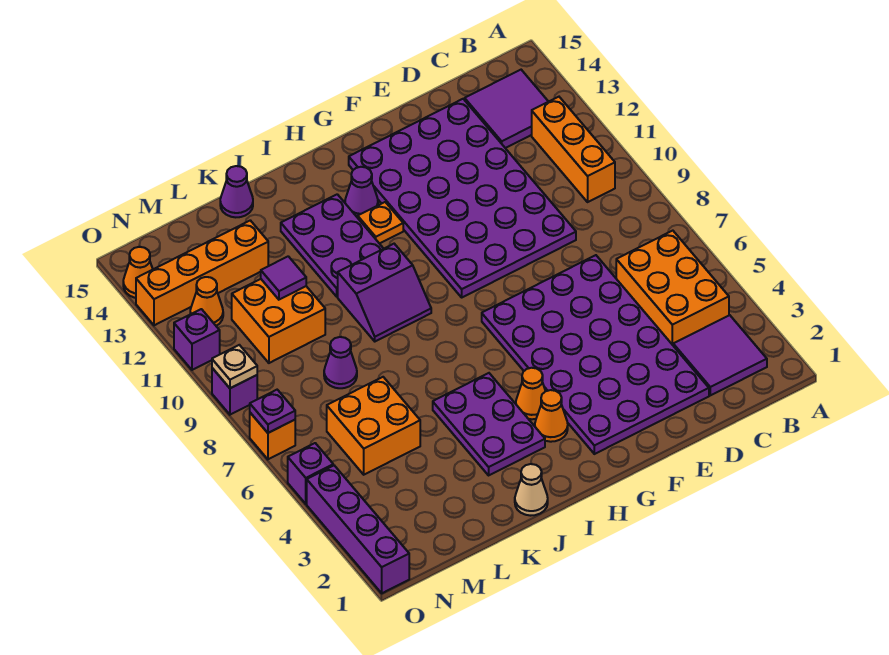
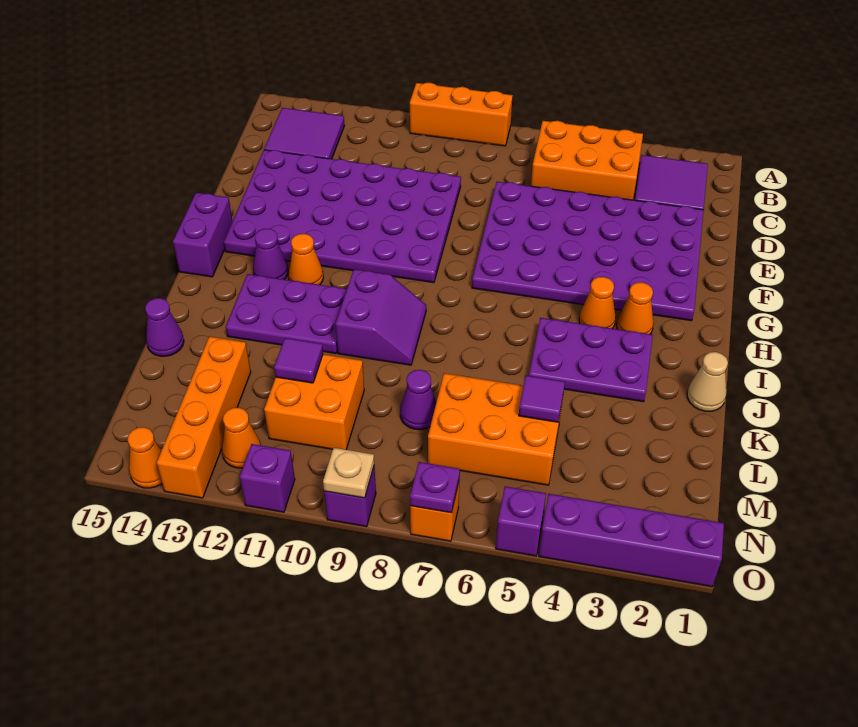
orange brick B10:B12 level 1 -> orange brick A8:A10 level 1
none -> purple brick G15:H15 level 1
orange plate H12 level 1 -> orange cone H12 level 1
orange brick L5:M6 level 1 -> orange brick L5:M7 level 1
none -> purple tile L5 level 2

